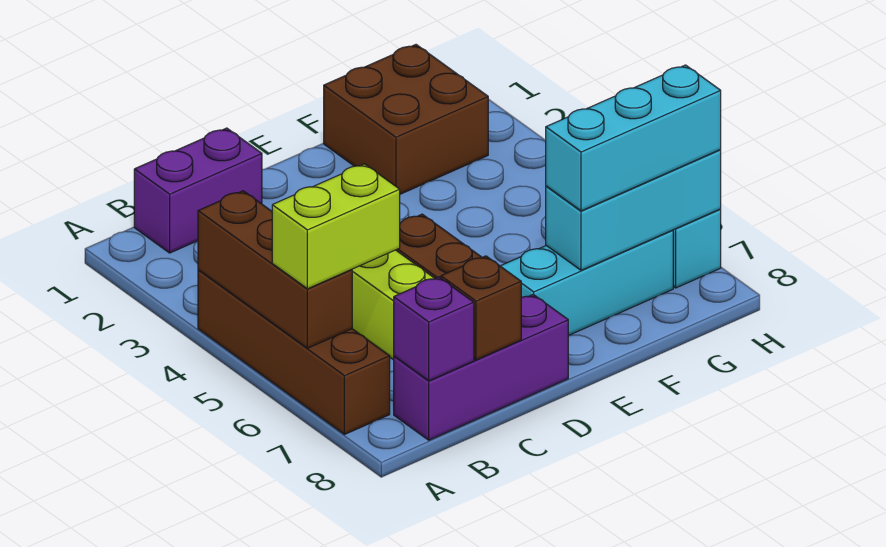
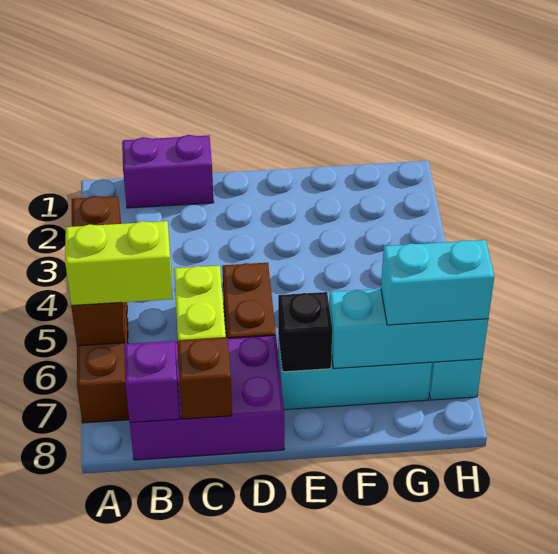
purple brick B8:D8 level 1 -> purple brick B7:D8 level 1
none -> black brick E7 level 2
brown brick F1:G2 level 1 -> none
cyan brick F7:H7 level 3 -> cyan brick G7:H7 level 3

